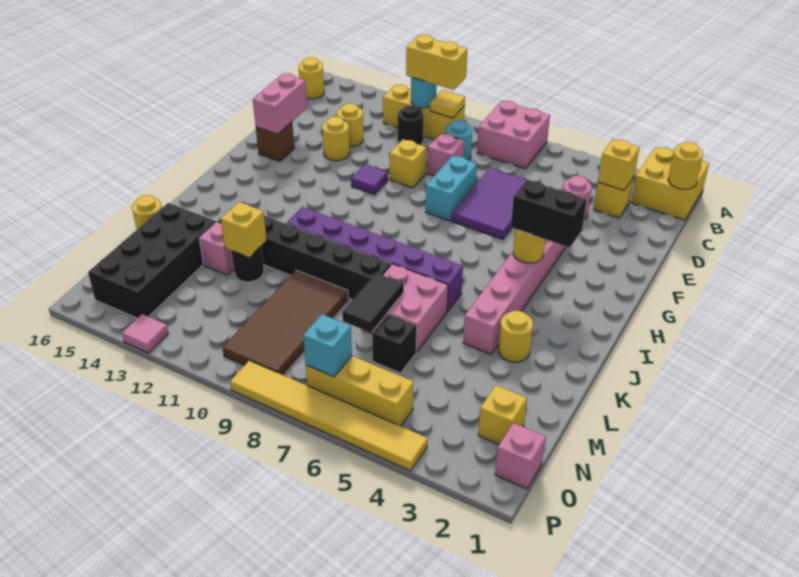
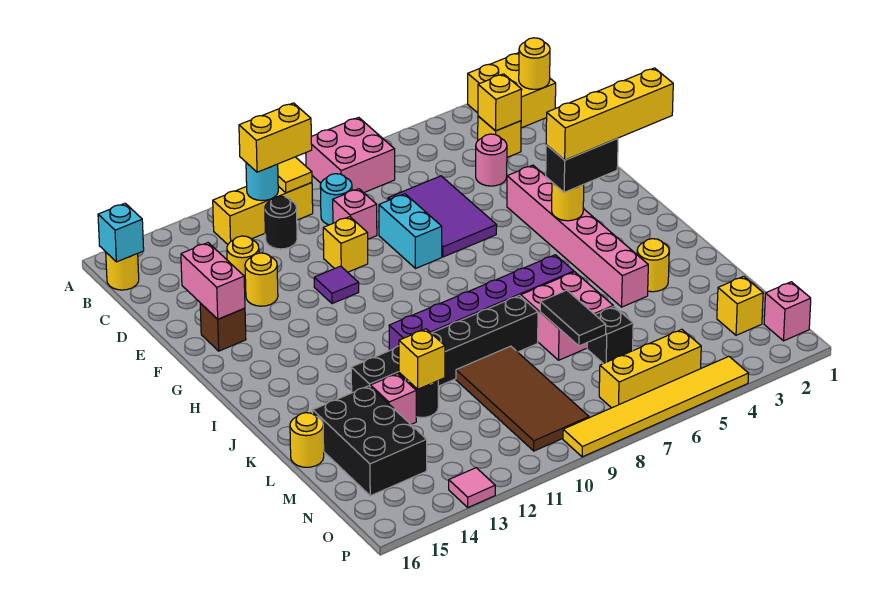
none -> yellow brick H1:H4 level 4
black brick L14:O15 level 1 -> black brick L14:N15 level 1
cyan brick O7 level 2 -> cyan brick B16 level 2

